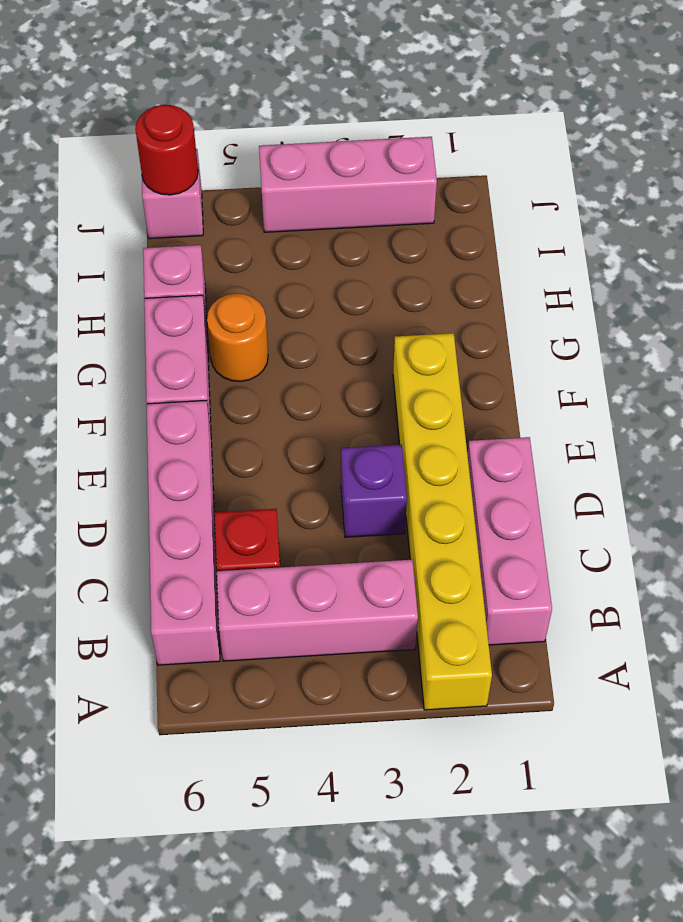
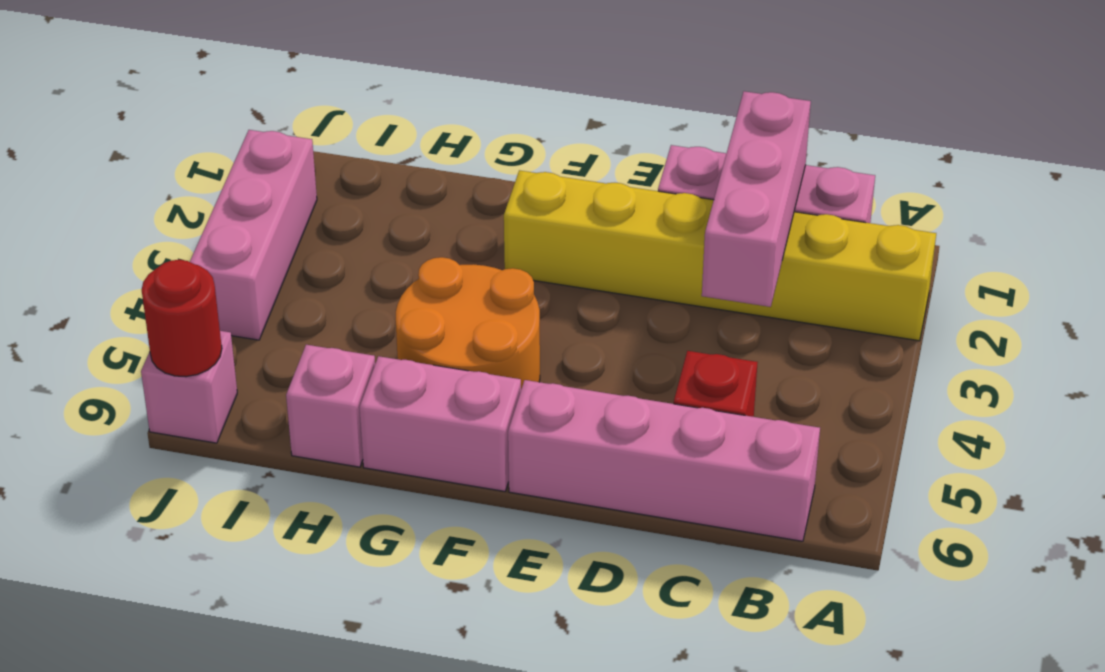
pink brick B3:B5 level 1 -> pink brick C1:C3 level 2
purple brick D3 level 1 -> none
orange round brick G5 level 1 -> orange round brick F4:G5 level 1

